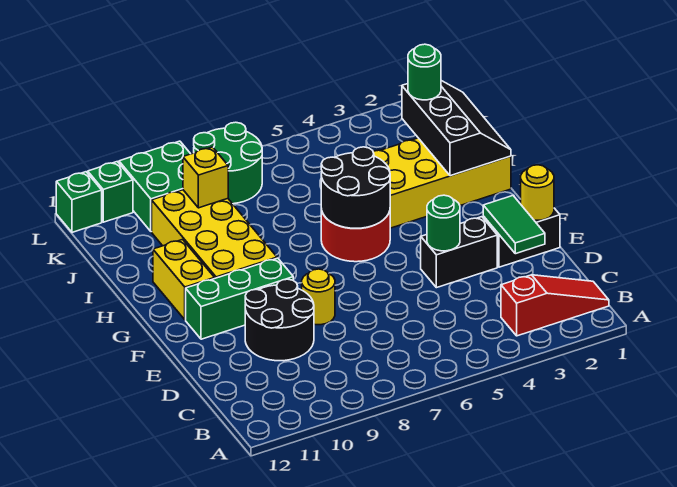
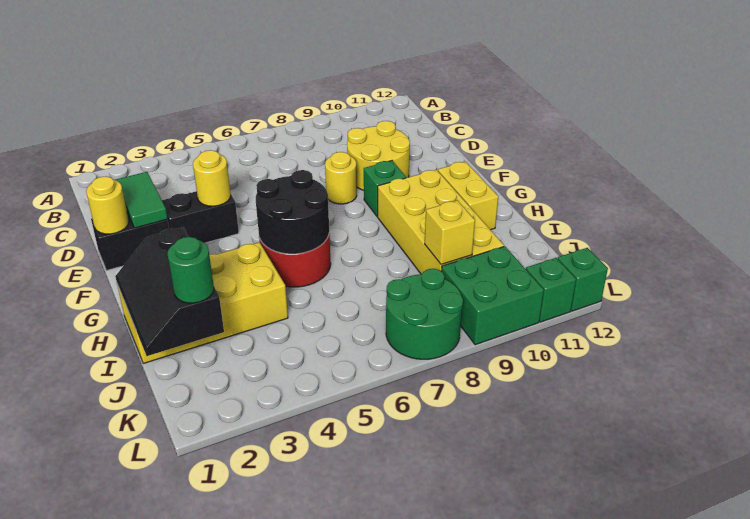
red slope B1:B3 level 1 top 3 -> none
black round brick D9:E10 level 1 -> yellow round brick D9:E10 level 1
green round brick E4 level 2 -> yellow round brick E4 level 2
green brick F9:F11 level 1 -> green brick F9 level 1

